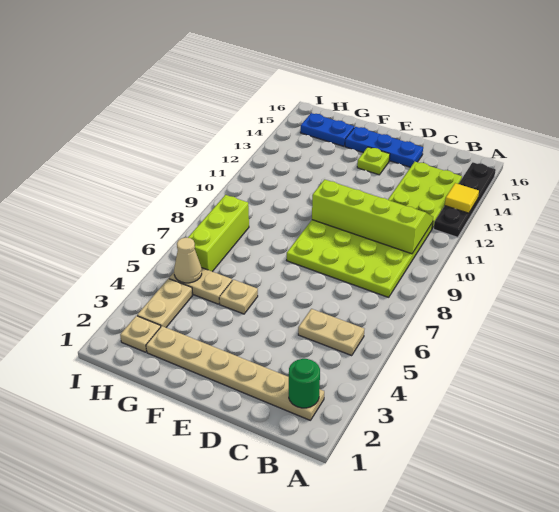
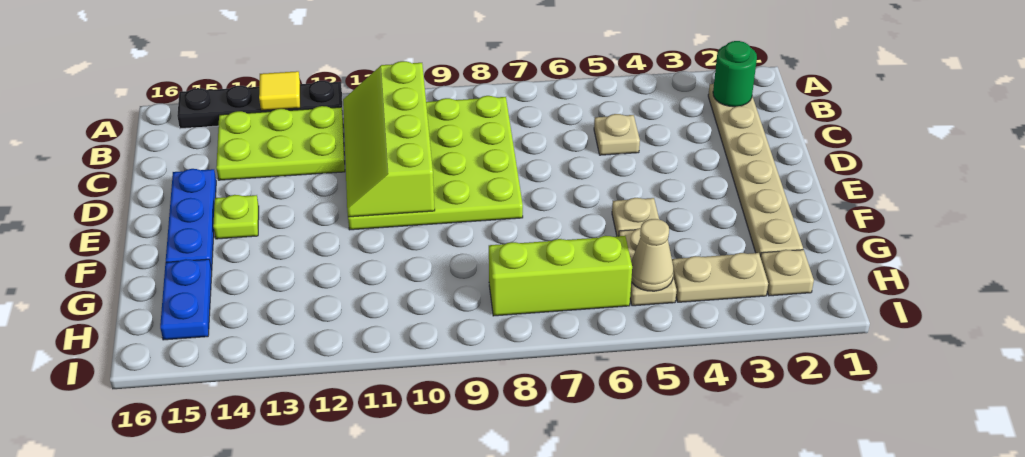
tan plate B5:C5 level 1 -> tan plate C5 level 1

